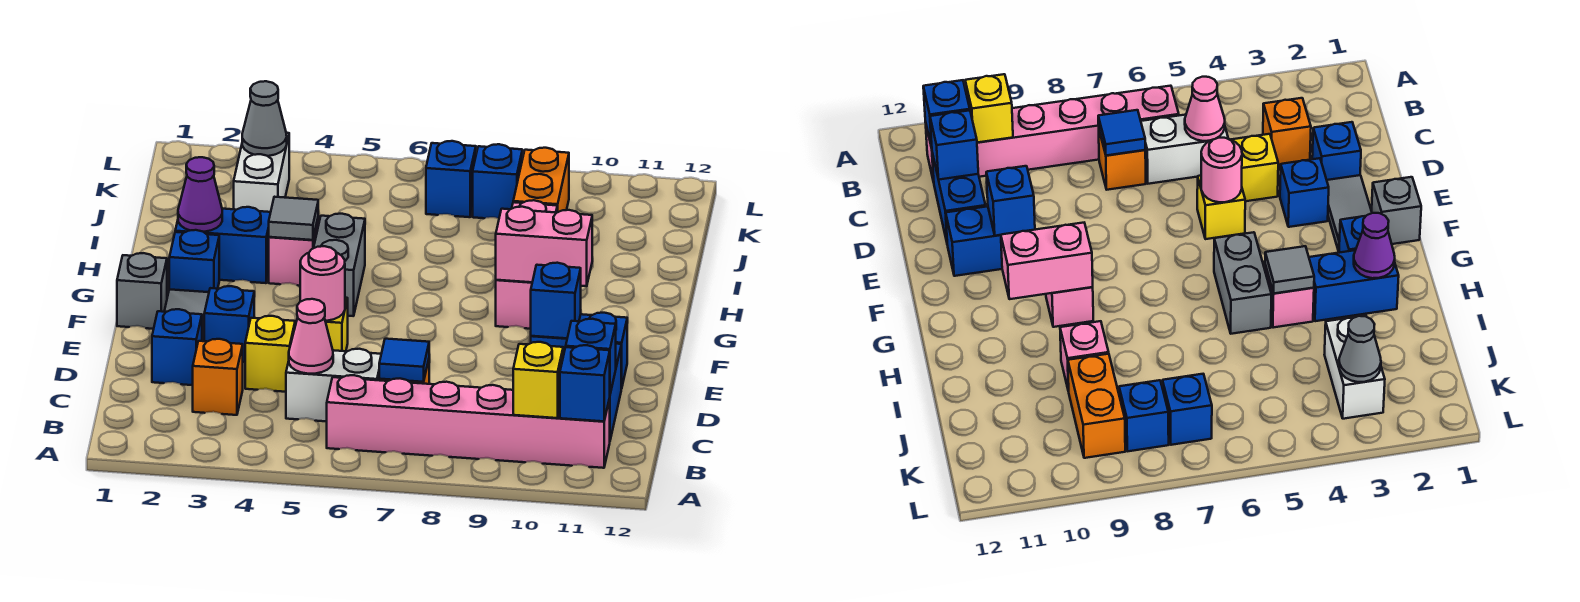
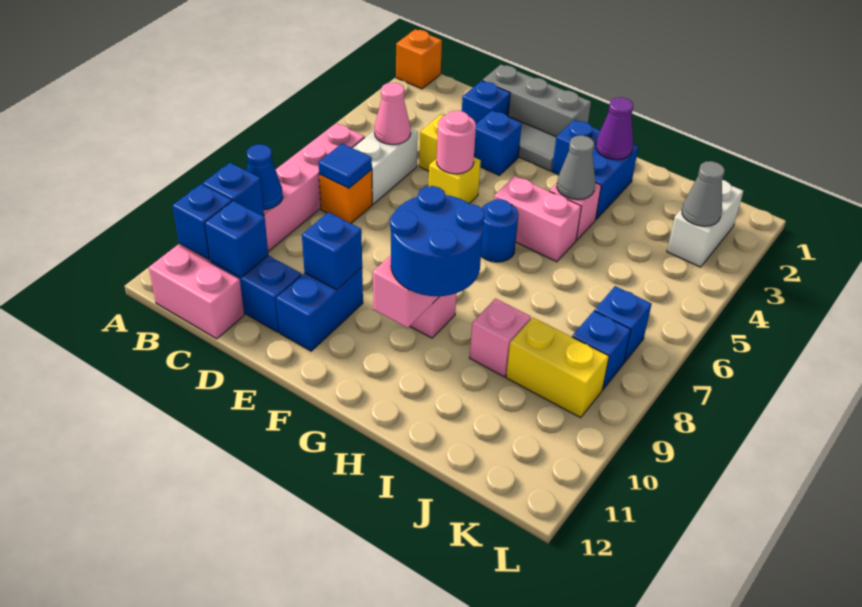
none -> blue cone B9 level 2
yellow brick B10 level 2 -> blue brick B10 level 2
none -> pink brick B12:C12 level 1
orange brick C3 level 1 -> orange brick A1 level 1
grey brick F1 level 1 -> grey brick D1:F1 level 1
grey brick G5:H5 level 1 -> pink brick G5:H5 level 1
none -> blue round brick G6 level 1
none -> blue round brick G9:H10 level 3
grey tile H4 level 2 -> grey cone H4 level 2
white brick J3:K3 level 1 -> white brick K2:K3 level 1
orange brick J9:K9 level 1 -> yellow brick J9:K9 level 1

